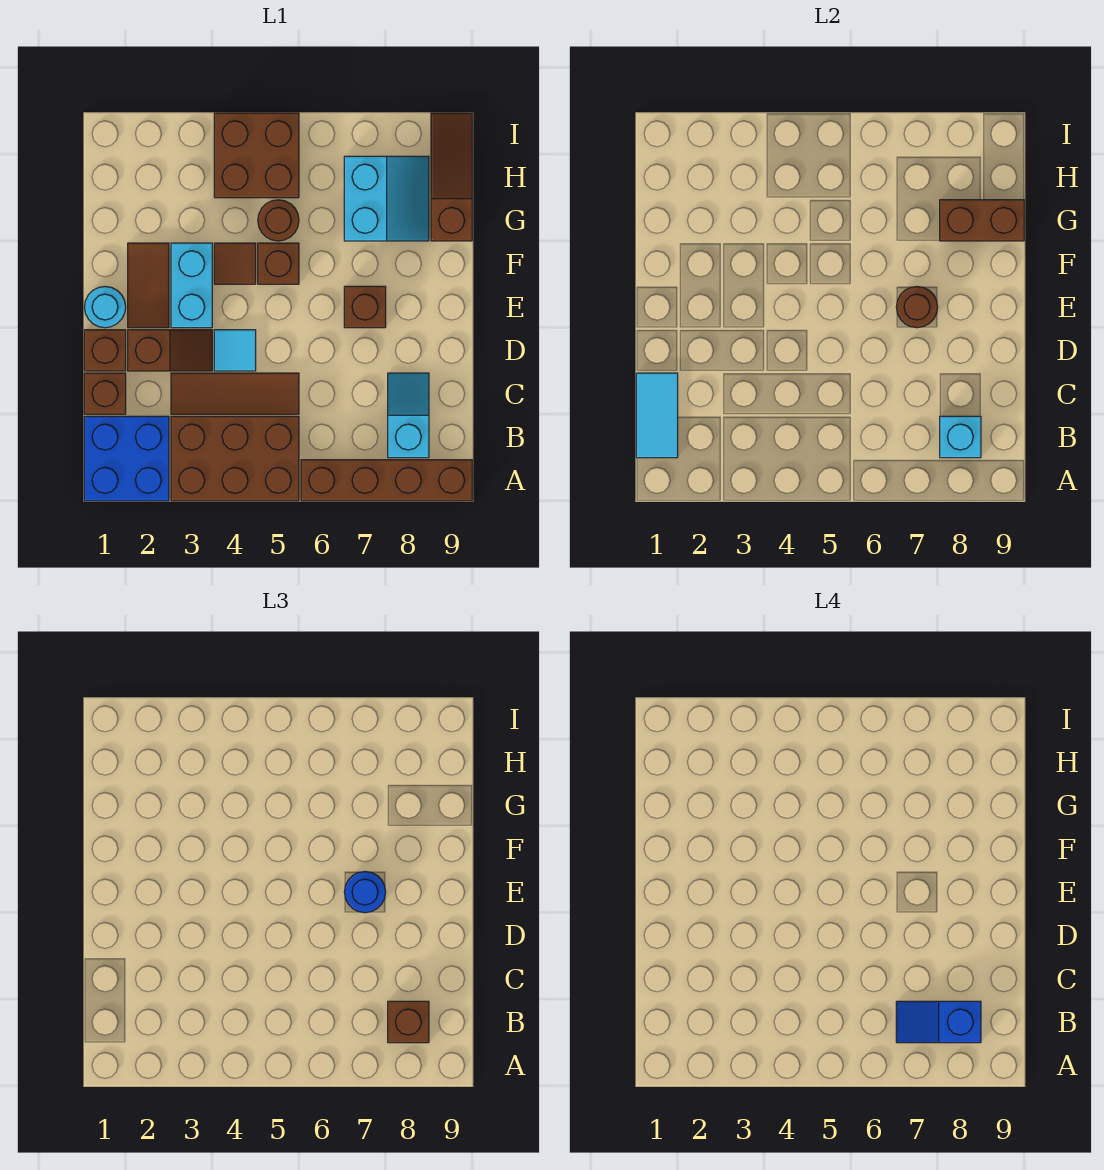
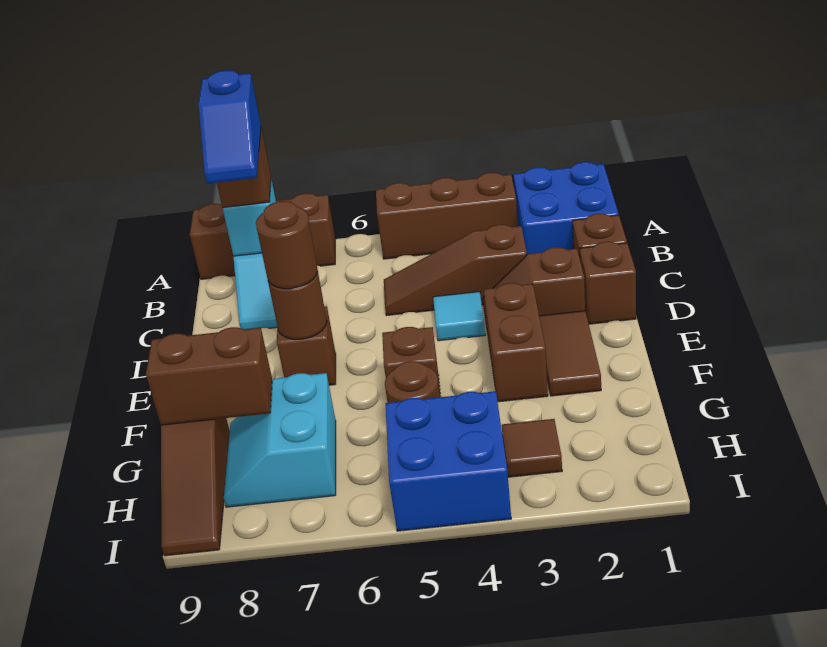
brown brick A3:B5 level 1 -> brown brick A3:A5 level 1
brown brick A6:A9 level 1 -> brown brick A7:A9 level 1
cyan tile B1:C1 level 2 -> none
blue slope B7:B8 level 4 top 8 -> blue slope B8:C8 level 4 top B
brown tile C3:C5 level 1 -> brown slope C3:C5 level 1 top 3
cyan round brick E1 level 1 -> none
cyan brick E3:F3 level 1 -> brown brick E3:F3 level 1
blue round brick E7 level 3 -> brown round brick E7 level 3
brown tile F4 level 1 -> brown tile H3 level 1
brown brick H4:I5 level 1 -> blue brick H4:I5 level 1

